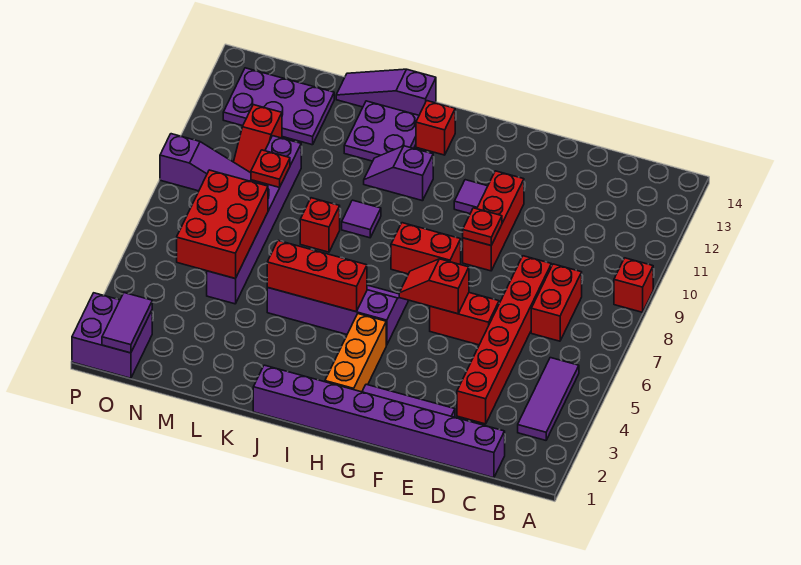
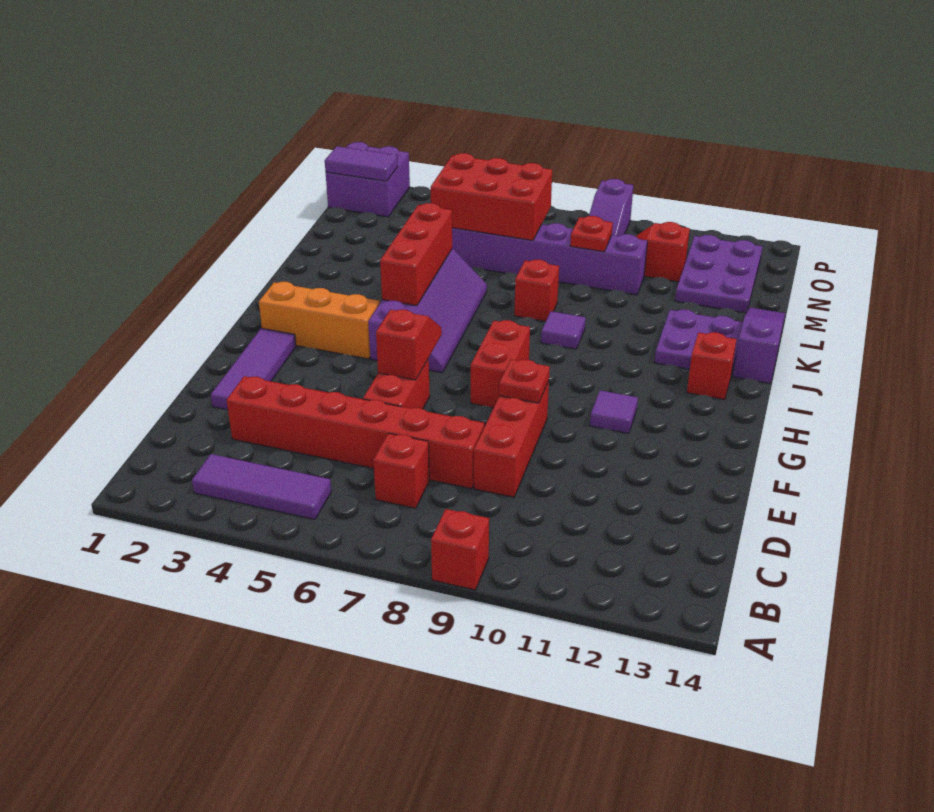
purple brick C1:J1 level 1 -> none
red brick C7:C8 level 1 -> red brick C7 level 1
red brick F9:F11 level 1 -> red brick D9:F9 level 1
purple slope I11:J11 level 1 top I -> none

